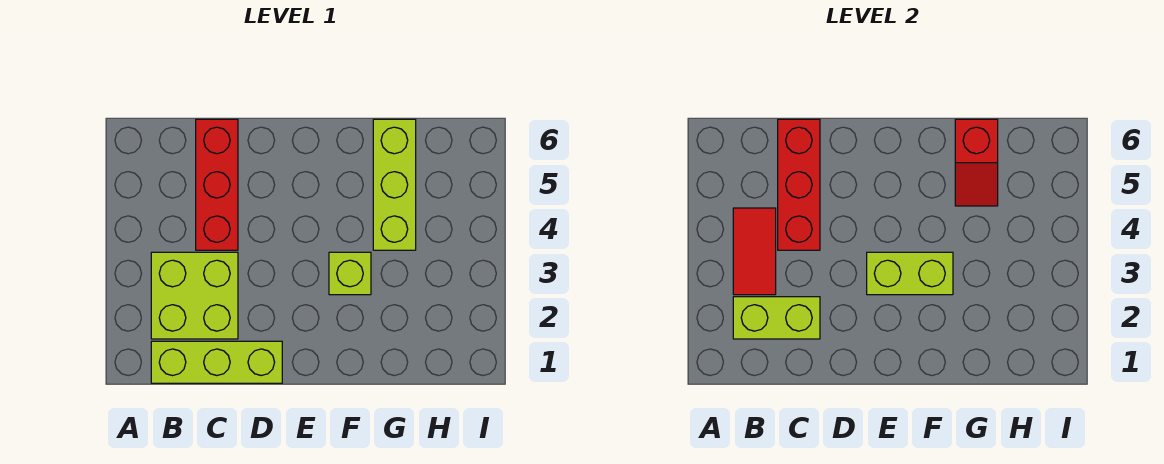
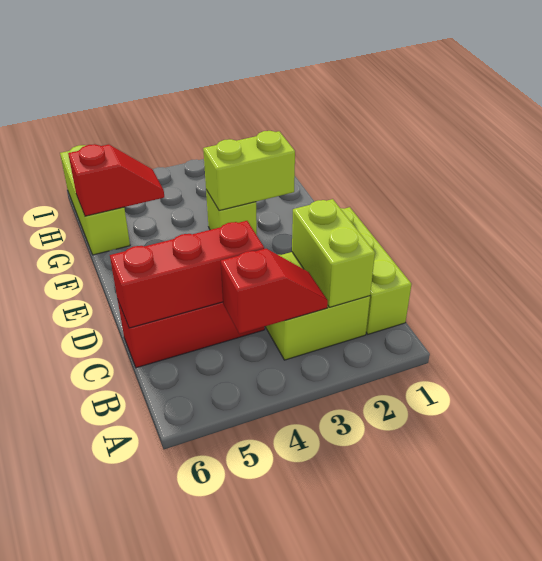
red tile B3:B4 level 2 -> red slope B3:B4 level 2 top 4
lime brick E3:F3 level 2 -> lime brick F2:F3 level 2
lime brick G4:G6 level 1 -> lime brick G6:I6 level 1

